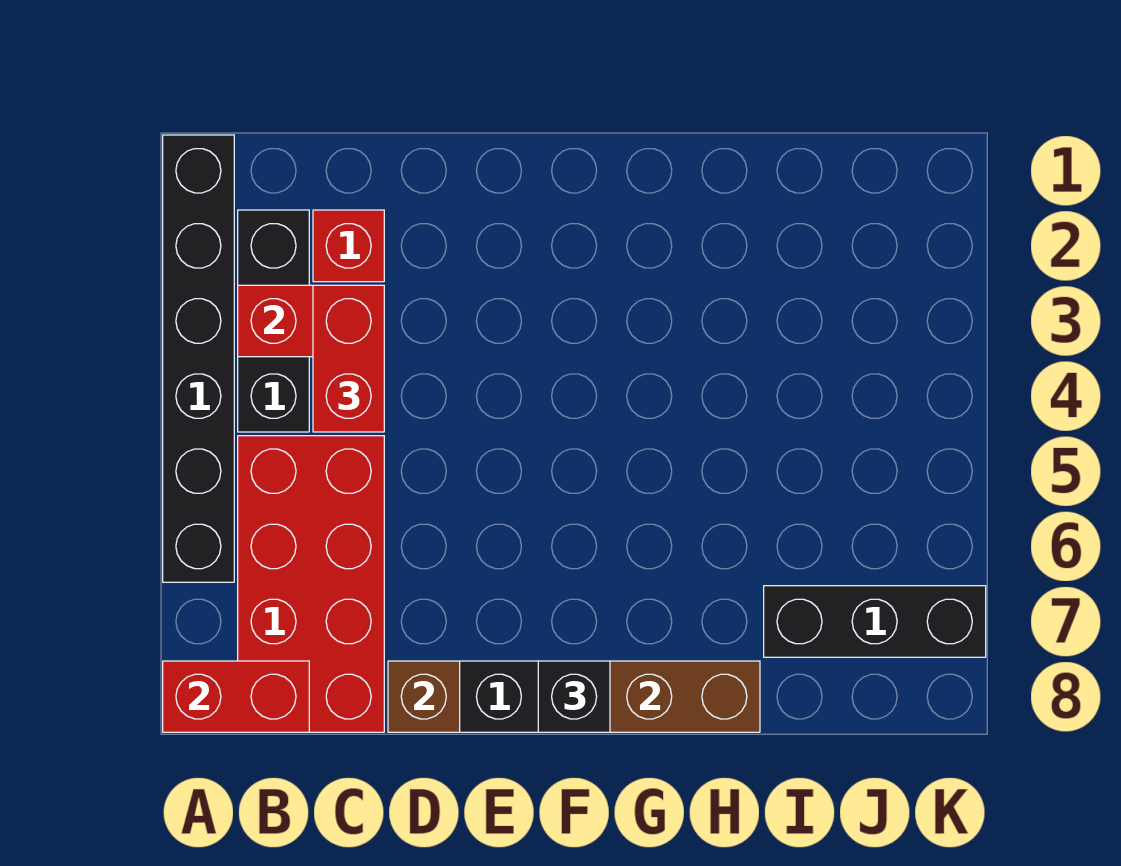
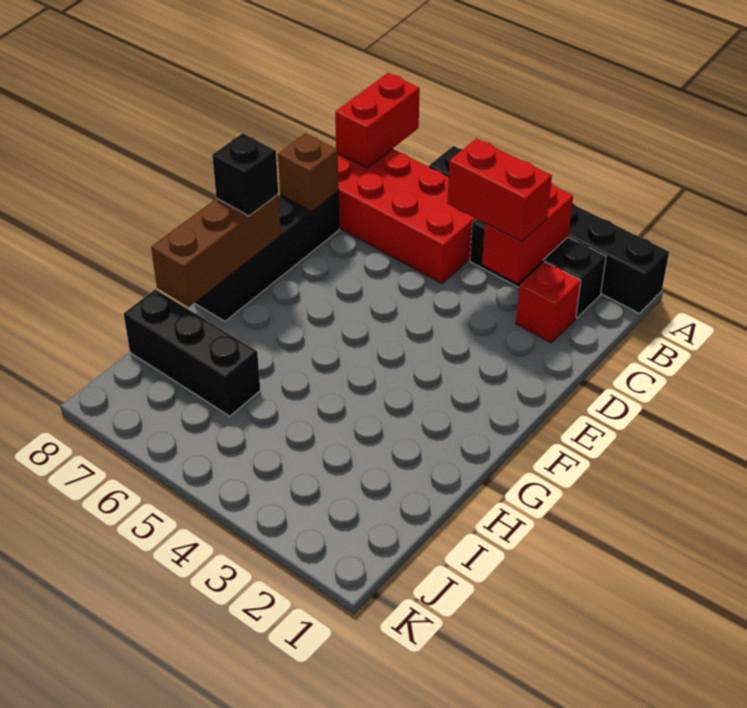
black brick I7:K7 level 1 -> black brick I6:I8 level 1

